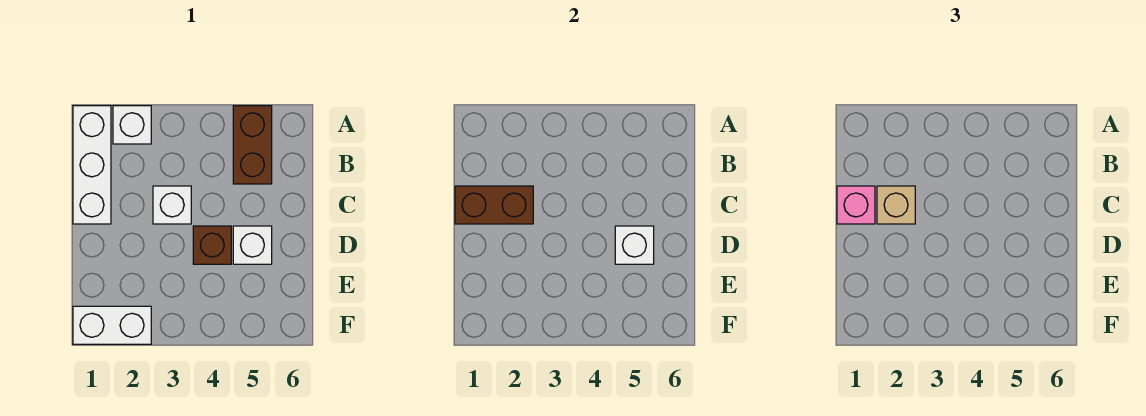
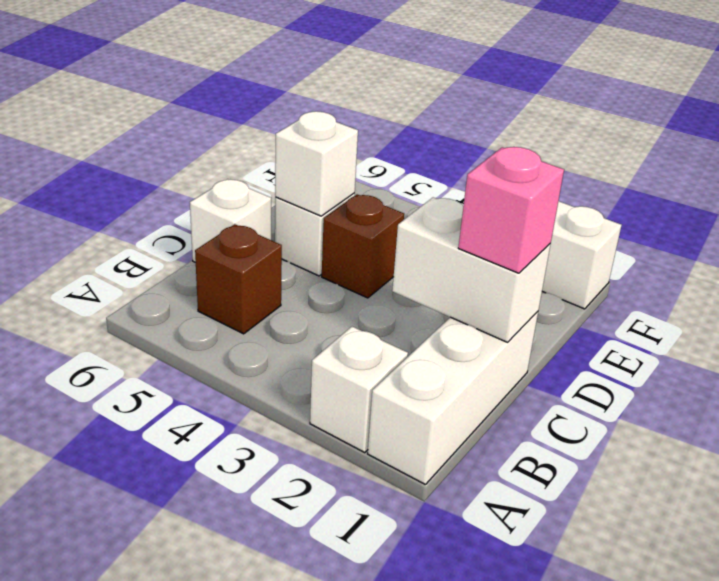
brown brick A5:B5 level 1 -> brown brick B5 level 1
brown brick C1:C2 level 2 -> white brick C1:C2 level 2
tan brick C2 level 3 -> none
white brick C3 level 1 -> white brick C6 level 1

